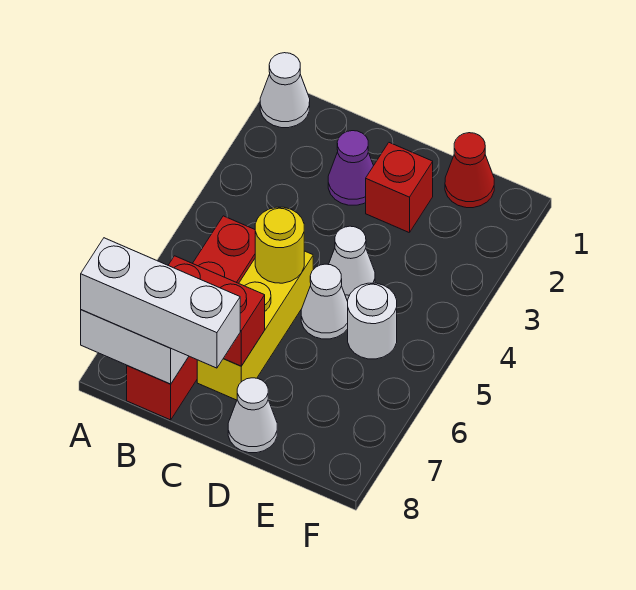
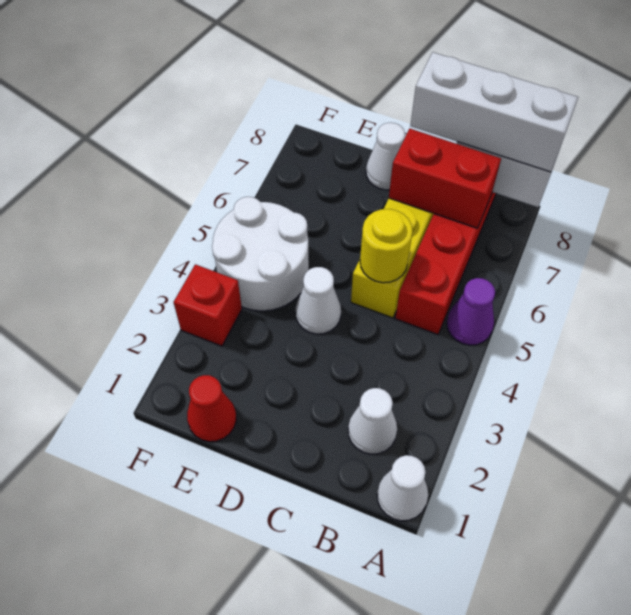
purple cone C2 level 1 -> purple cone A5 level 1
red brick D2 level 1 -> red brick F3 level 1
white cone D5 level 1 -> white cone B2 level 1
white round brick E5 level 1 -> white round brick E4:F5 level 1

